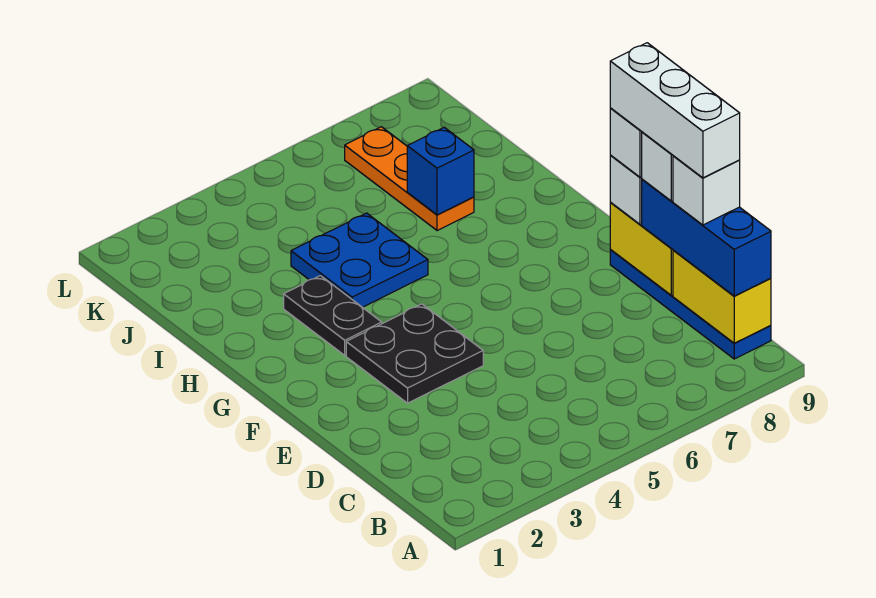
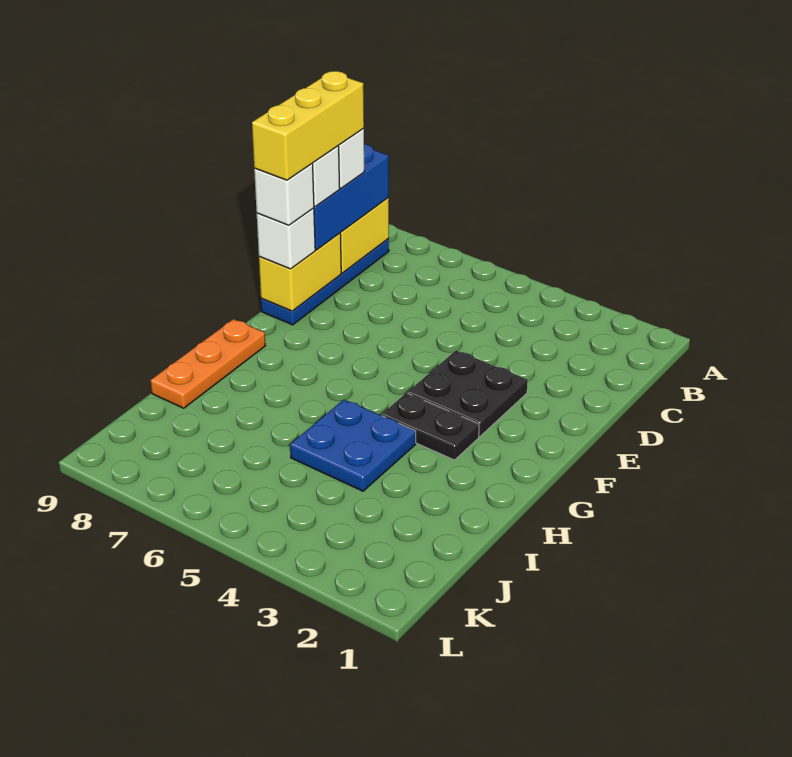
white brick C9:E9 level 5 -> yellow brick C9:E9 level 5
black plate G3:H3 level 1 -> black plate G3:G4 level 1
orange plate I7:K7 level 1 -> orange plate G9:I9 level 1
blue brick I7 level 2 -> none

